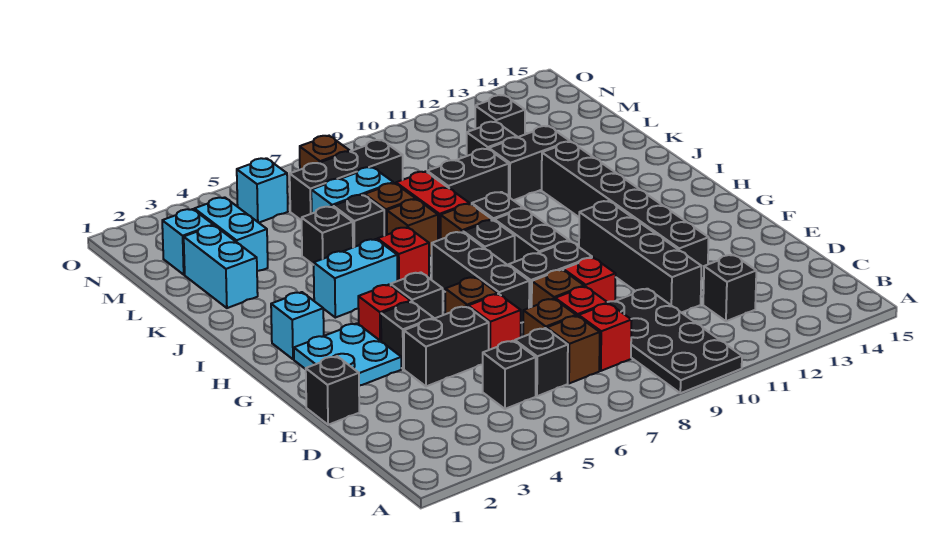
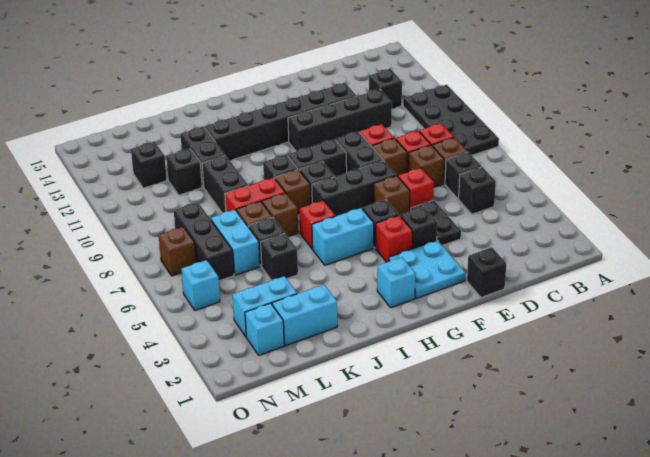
black plate A9:D10 level 1 -> black plate A8:B11 level 1
black brick E4:E5 level 1 -> black plate E4:E5 level 1
cyan brick I4:I5 level 1 -> cyan brick H5:I5 level 1

